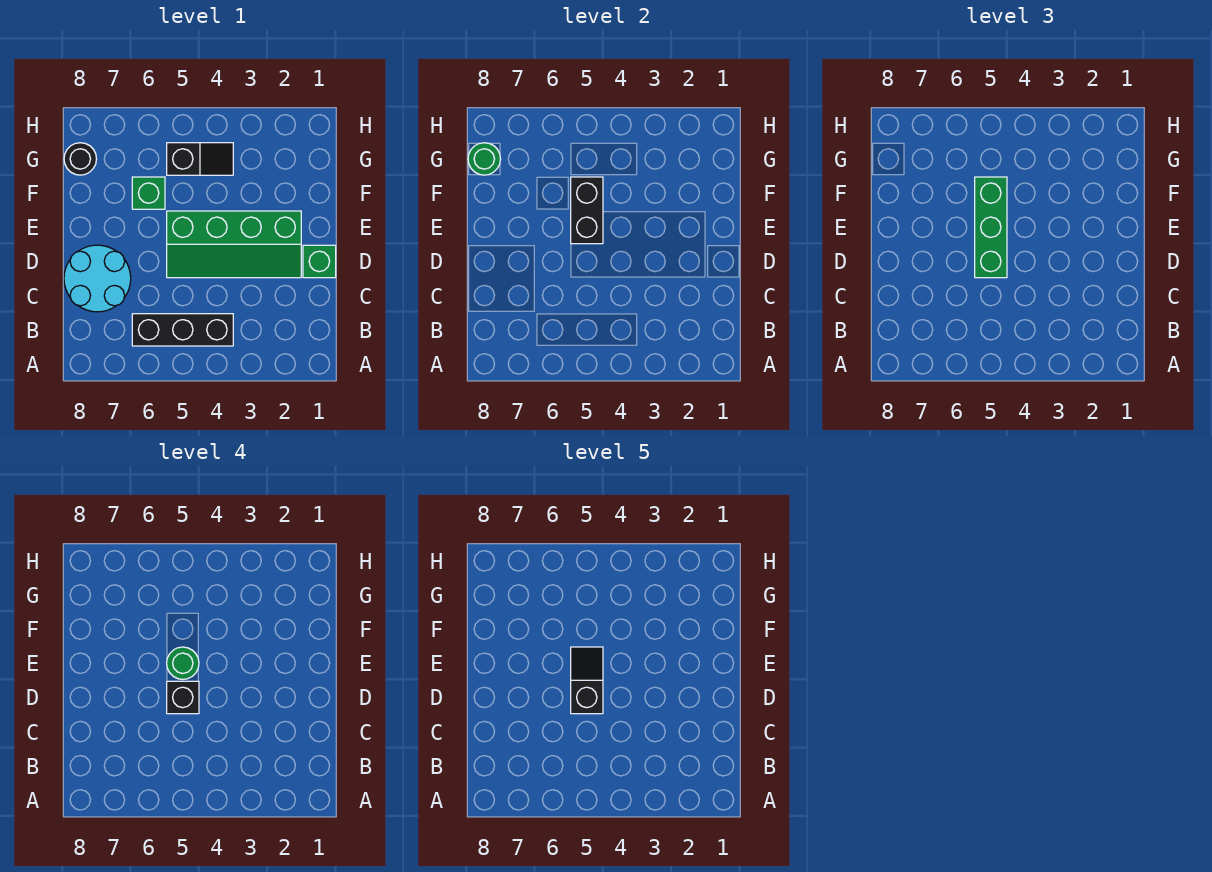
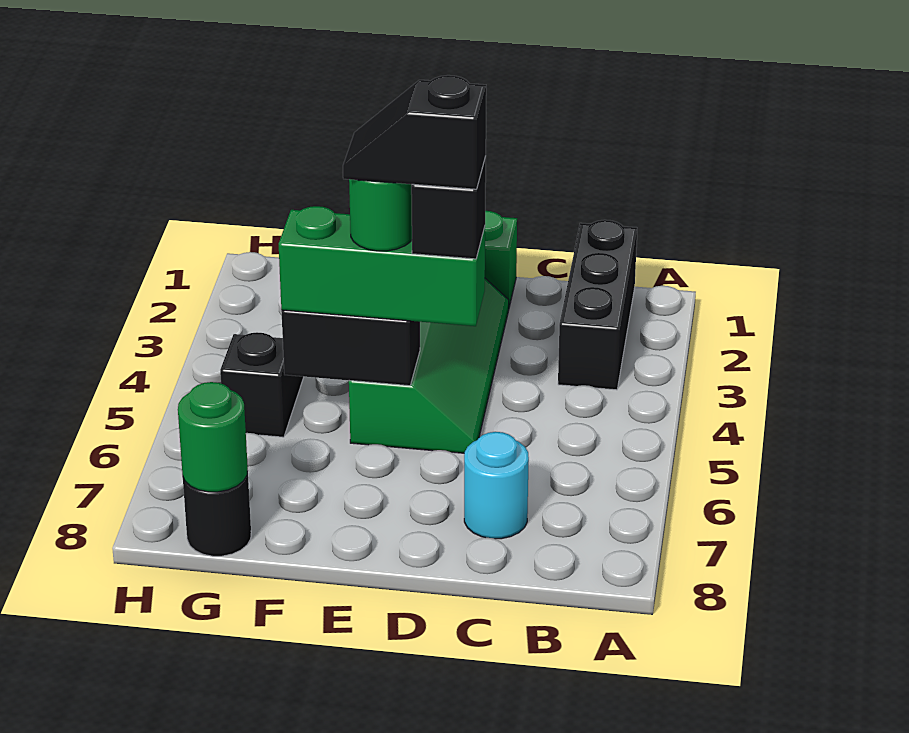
black brick B4:B6 level 1 -> black brick B1:B3 level 1
cyan round brick C7:D8 level 1 -> cyan round brick C7 level 1
green brick F6 level 1 -> none

